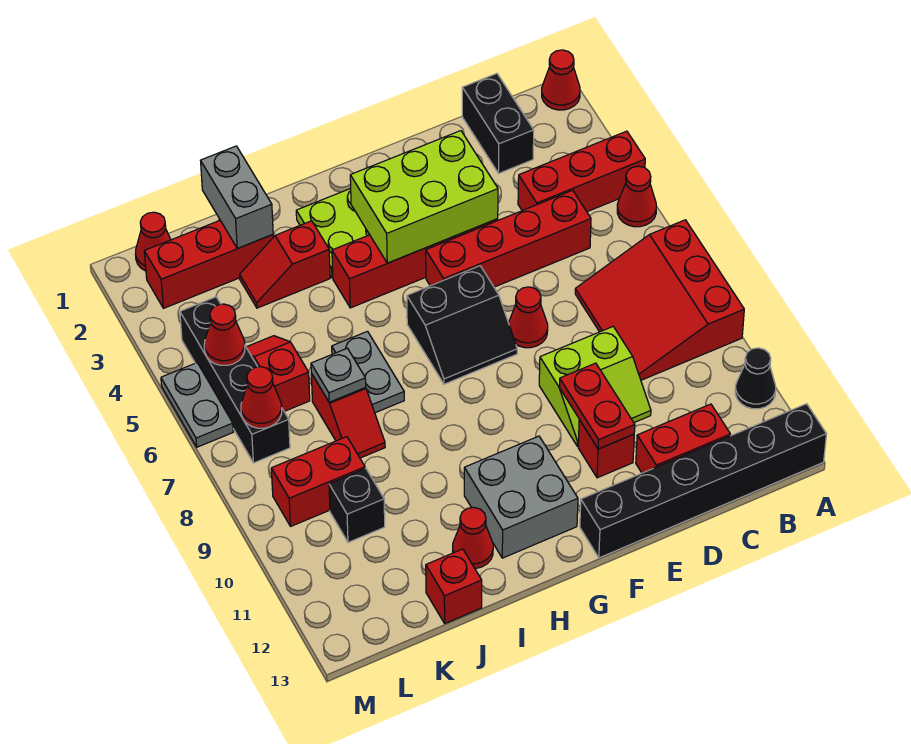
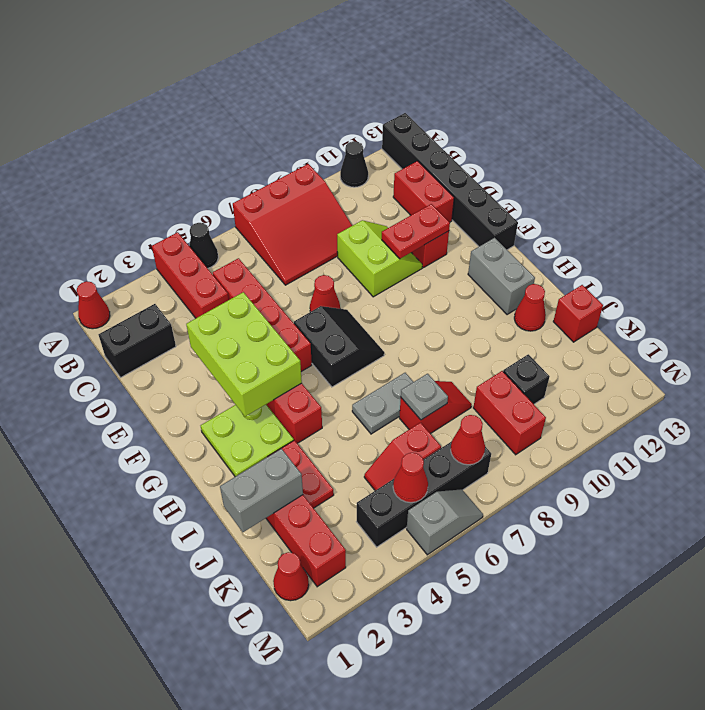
red cone A5 level 1 -> black cone A5 level 1
grey brick G11:H12 level 1 -> grey brick G12:H12 level 1
red slope I3:J3 level 1 top I -> red plate I3:J3 level 1
grey plate M5:M6 level 1 -> grey slope M5:M6 level 1 top 5

